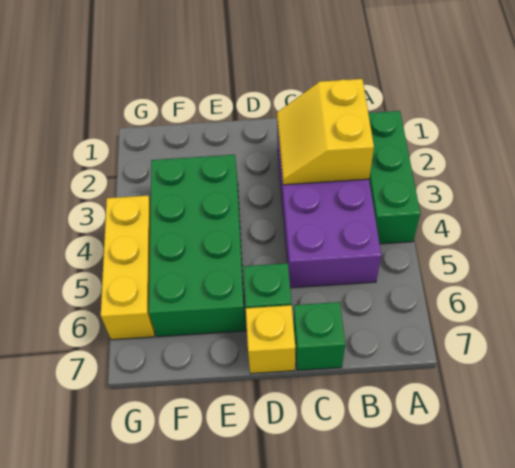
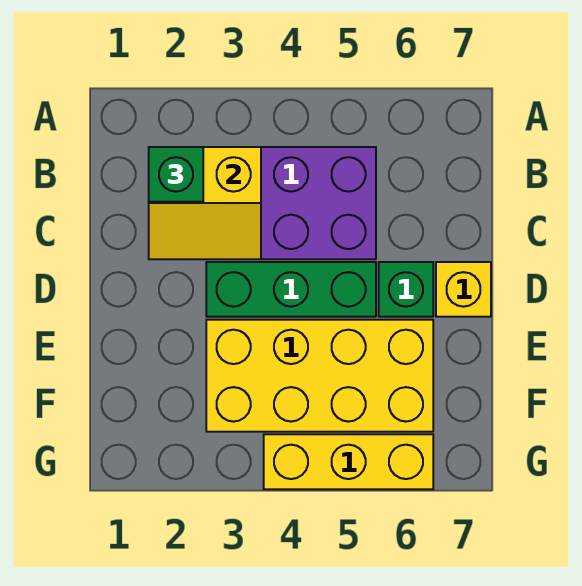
green brick A2:A4 level 1 -> green brick D3:D5 level 1
green brick C7 level 1 -> green brick B2 level 3
green brick E3:F6 level 1 -> yellow brick E3:F6 level 1

